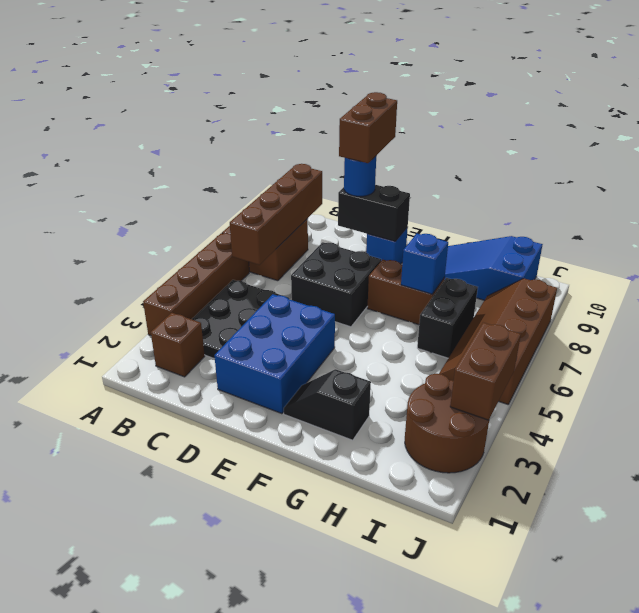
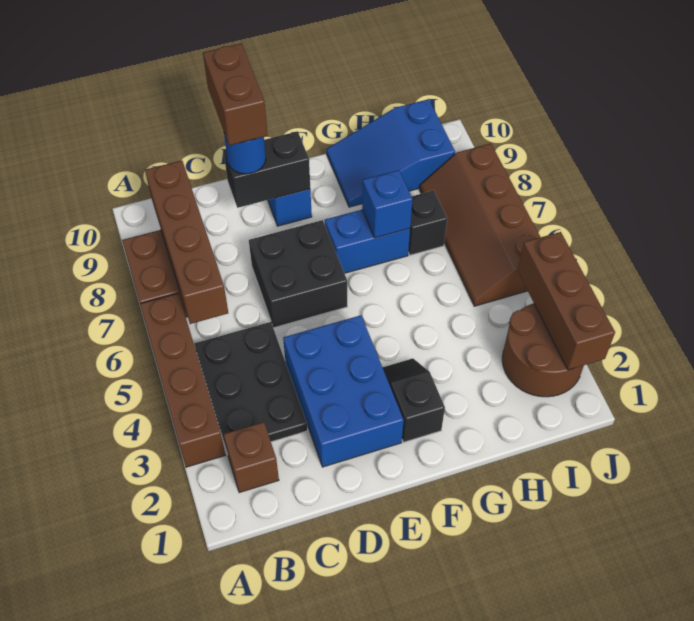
black slope F2:G2 level 1 top G -> black slope F2:F3 level 1 top 2
brown brick F7:G7 level 1 -> blue brick F7:G7 level 1
black brick H6:H7 level 1 -> black brick H7 level 1
brown brick J3:J4 level 2 -> brown brick J2:J4 level 2

